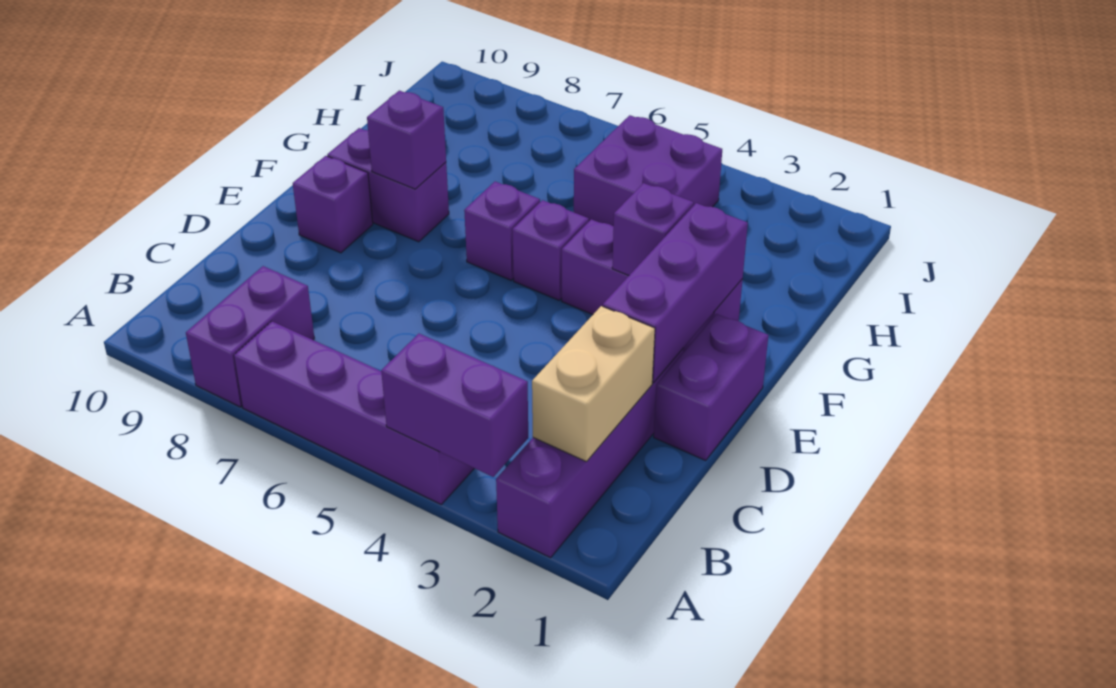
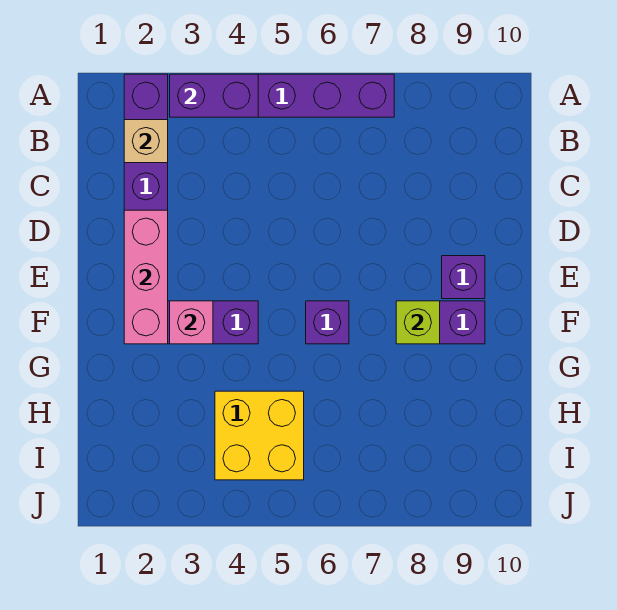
purple brick A8:B8 level 1 -> none
tan brick B2:C2 level 2 -> tan brick B2 level 2
purple brick D1:E1 level 1 -> none
purple brick D2:F2 level 2 -> pink brick D2:F2 level 2
purple brick F3 level 2 -> pink brick F3 level 2
purple brick F5 level 1 -> none
purple brick F8 level 2 -> lime brick F8 level 2
purple brick H4:I5 level 1 -> yellow brick H4:I5 level 1

